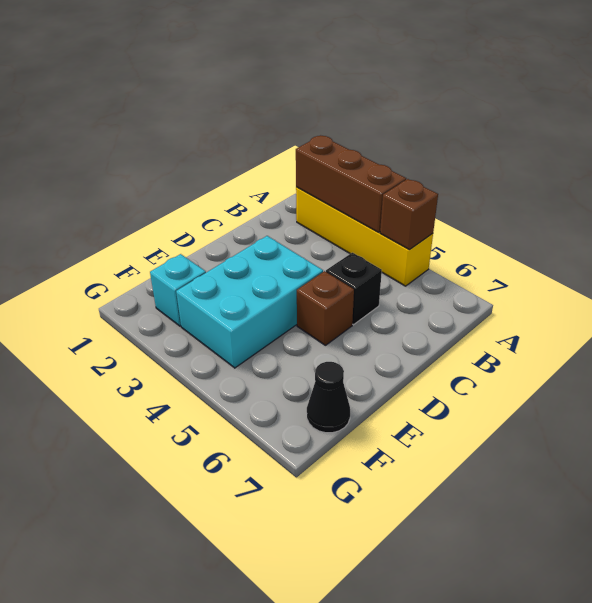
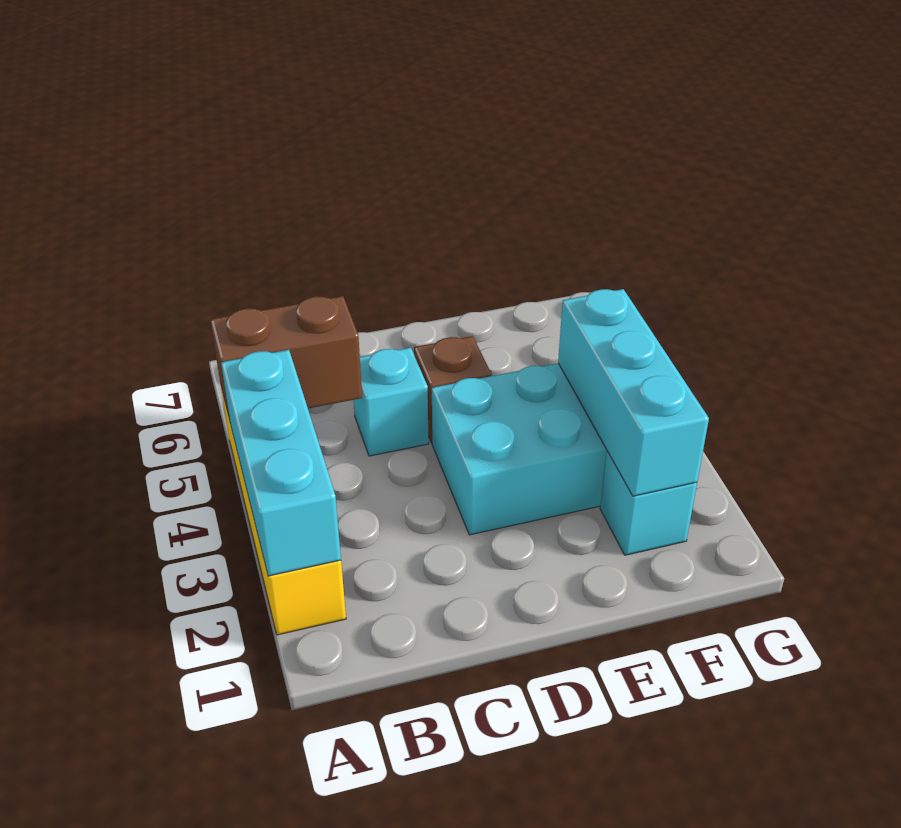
brown brick A2:A4 level 2 -> cyan brick A2:A4 level 2
brown brick A5 level 2 -> brown brick A5:B5 level 2
black brick C5 level 1 -> cyan brick C5 level 1
none -> cyan brick F2:F4 level 2
black cone F7 level 1 -> none

